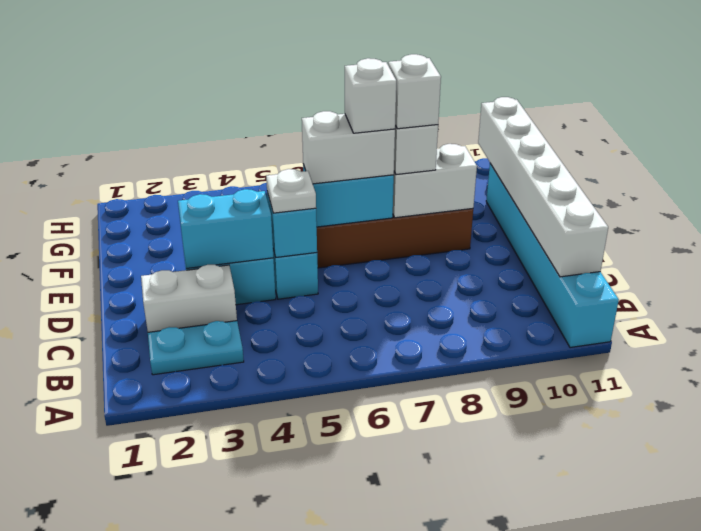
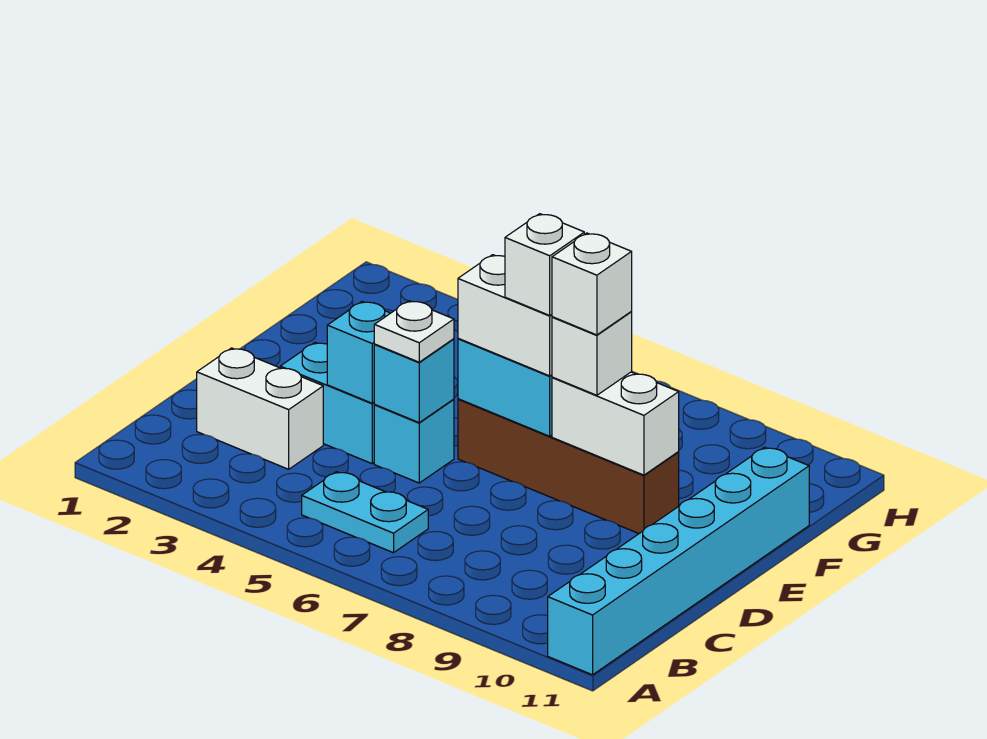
cyan plate B2:B3 level 1 -> cyan plate B5:B6 level 1
white brick B11:G11 level 2 -> none
cyan brick D3:D4 level 2 -> cyan brick D4 level 2

